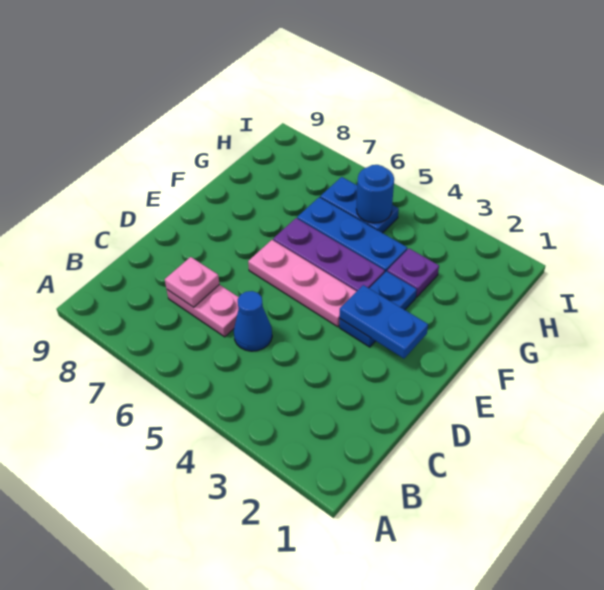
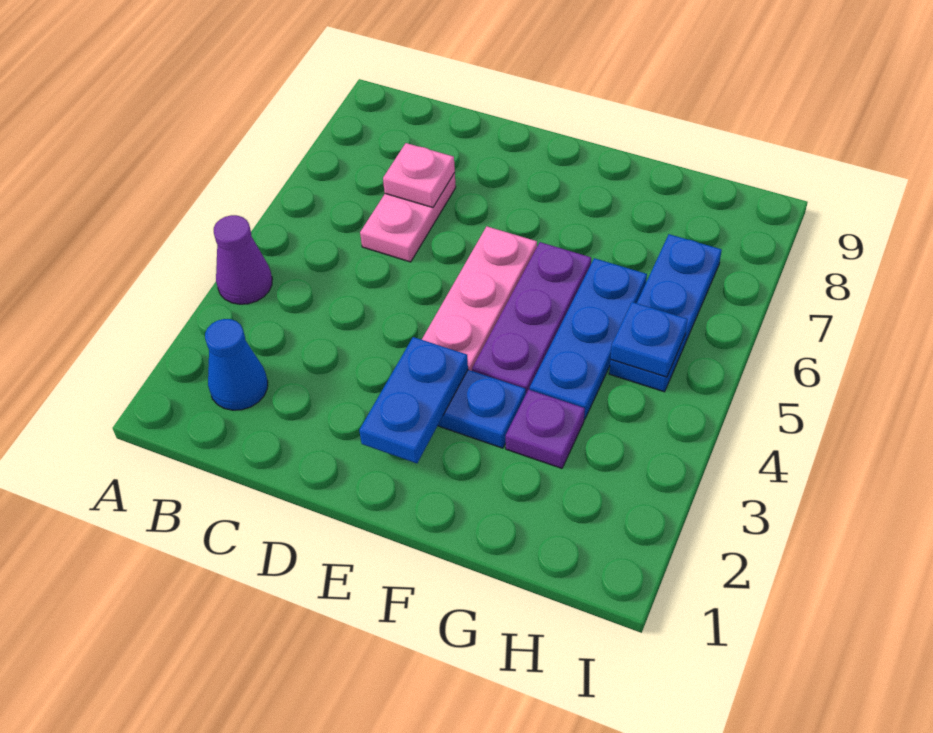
none -> purple cone A4 level 1
blue cone C5 level 1 -> blue cone B2 level 1
blue plate H5:H6 level 1 -> blue plate H5:H7 level 1
blue round brick H5 level 2 -> blue plate H5 level 2

